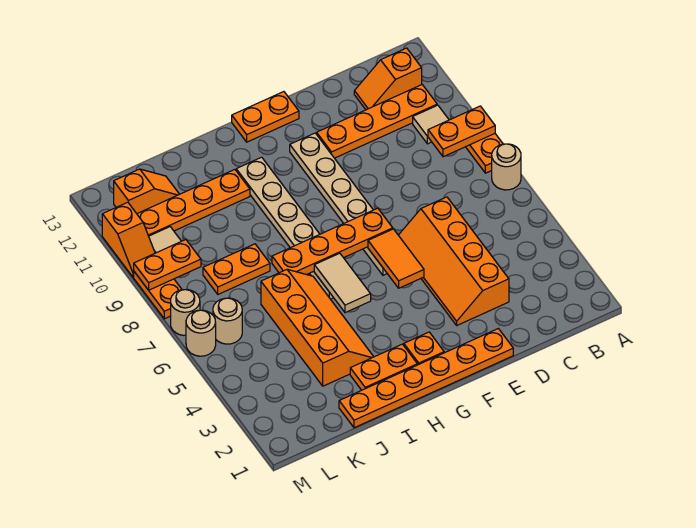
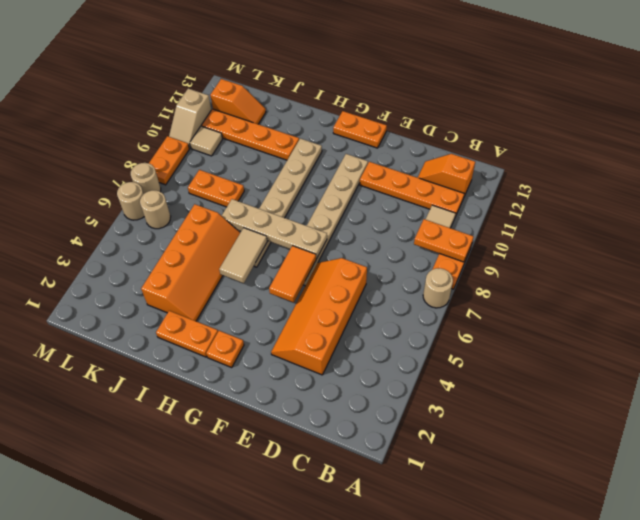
orange plate E1:J1 level 1 -> none
orange plate F7:I7 level 2 -> tan plate F7:I7 level 2
orange plate L9:M9 level 2 -> none
orange slope M10:M11 level 1 top 11 -> tan slope M10:M11 level 1 top 11

